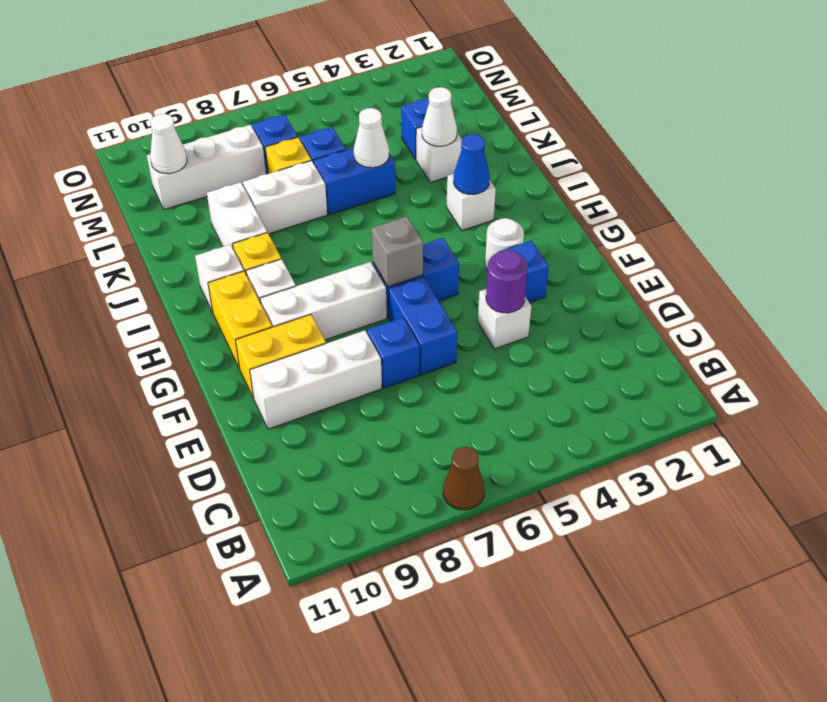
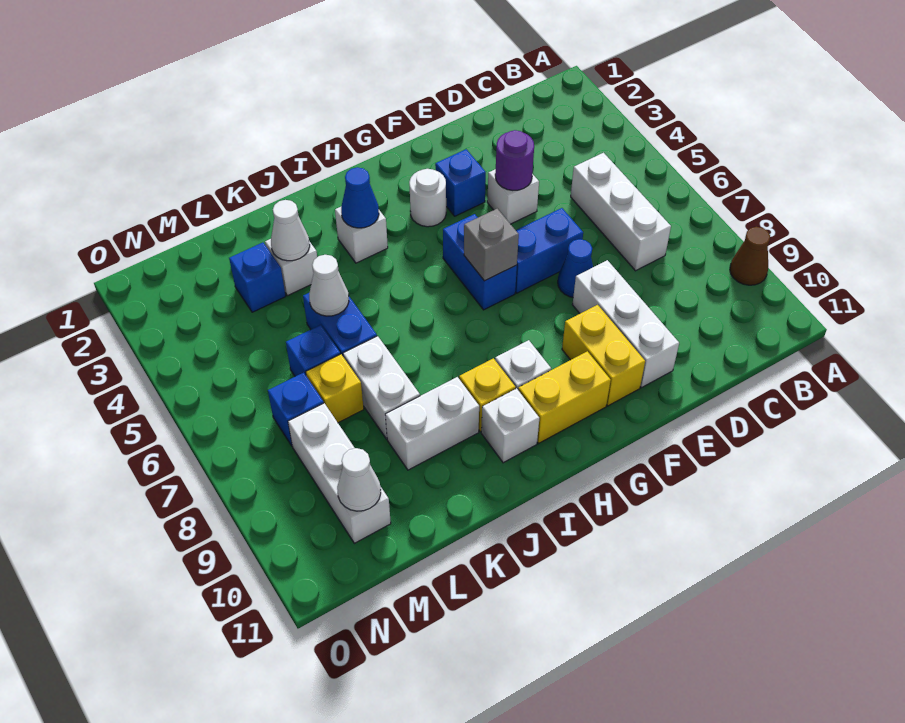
brown cone A7 level 1 -> brown cone A9 level 1
blue brick E7 level 1 -> blue cone E7 level 1
white brick G7:G9 level 1 -> white brick C5:C7 level 1

